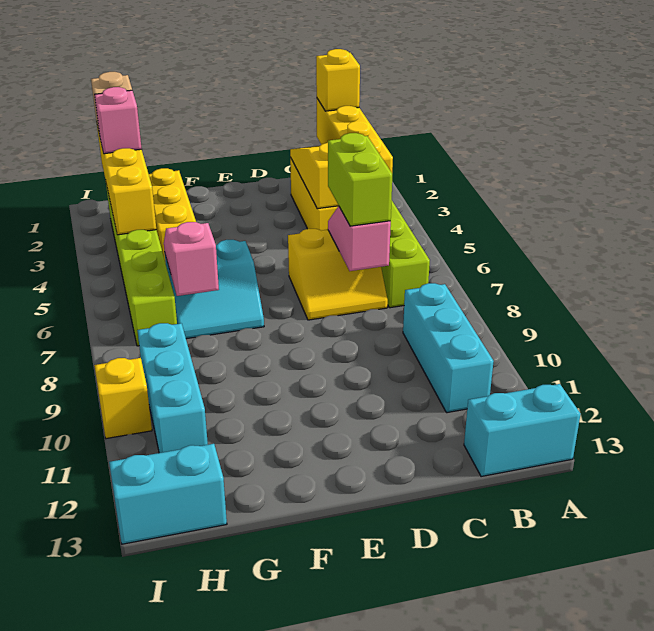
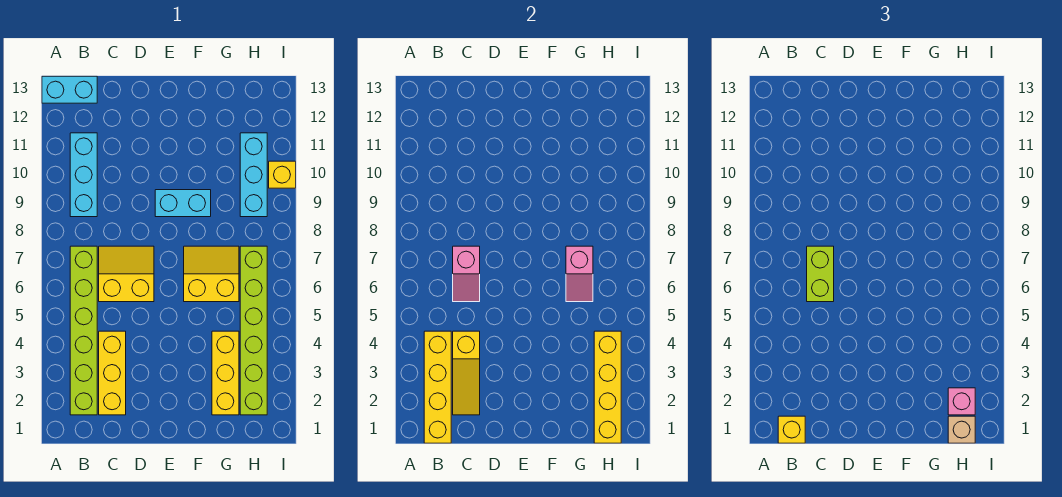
cyan slope F6:G7 level 1 top 6 -> yellow slope F6:G7 level 1 top 6
cyan brick H13:I13 level 1 -> cyan brick E9:F9 level 1

